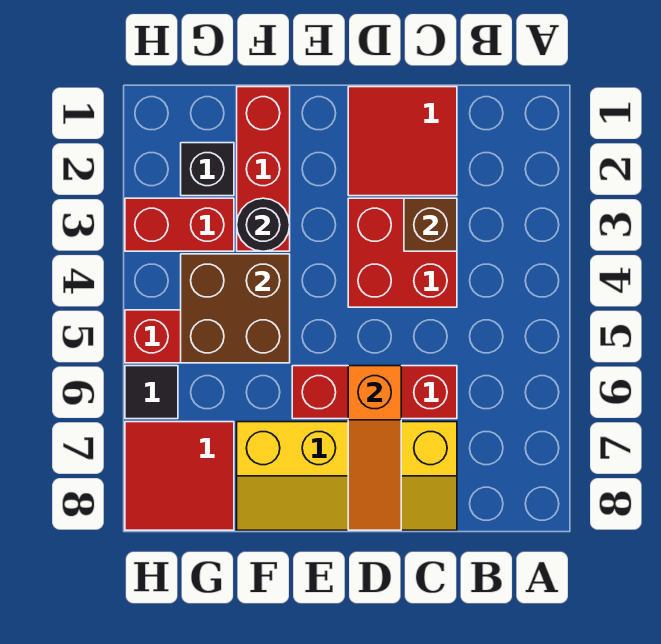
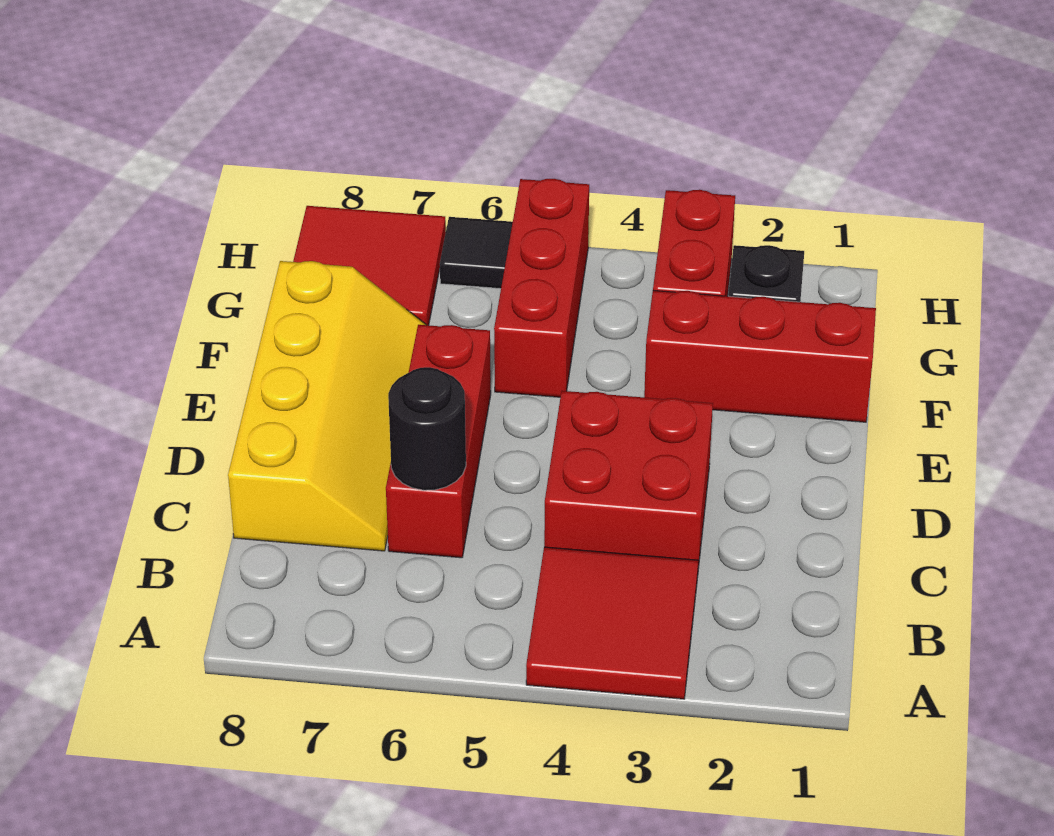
red tile C1:D2 level 1 -> red tile A3:B4 level 1
brown brick C3 level 2 -> none
yellow slope C7:F8 level 1 top 7 -> yellow slope C7:F8 level 1 top 8
orange slope D6:D8 level 2 top 6 -> none
black round brick F3 level 2 -> black round brick C6 level 2
brown brick F4:G5 level 2 -> none

